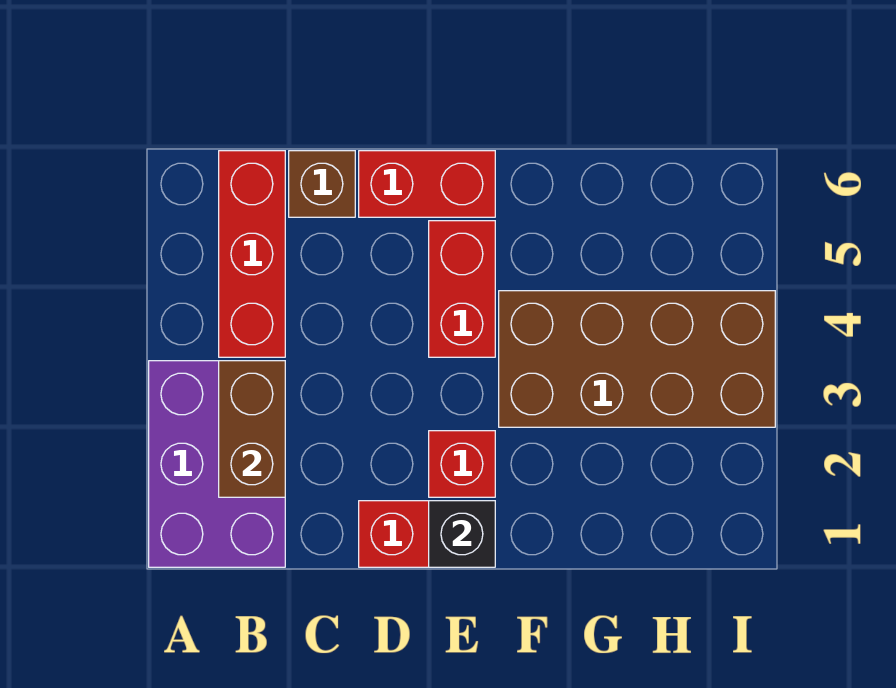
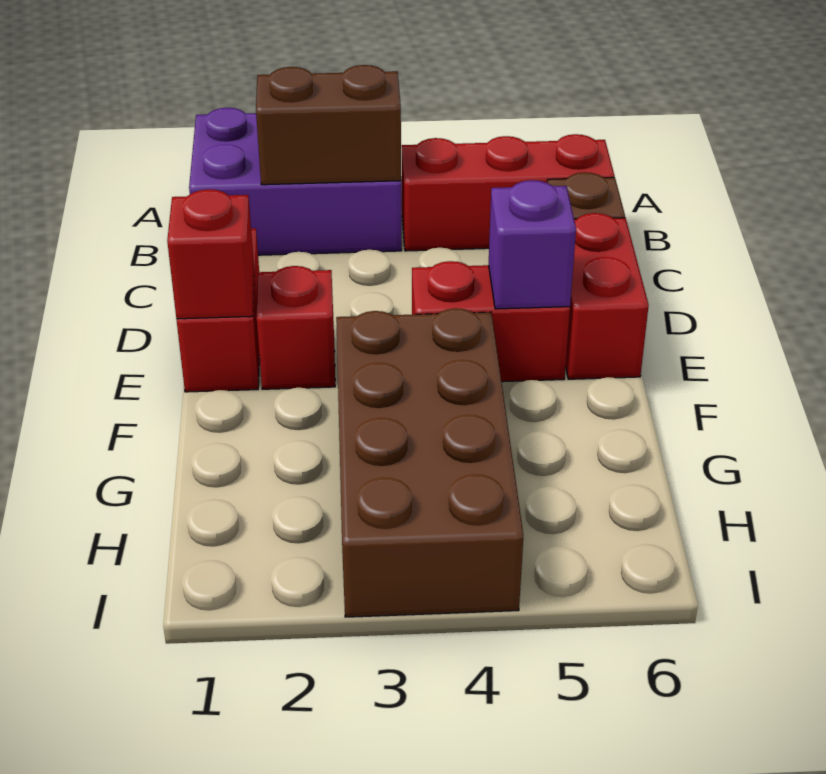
black brick E1 level 2 -> red brick E1 level 2
none -> purple brick E5 level 2

